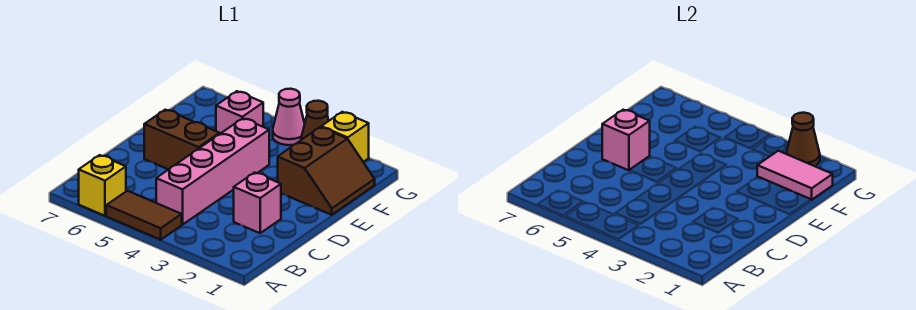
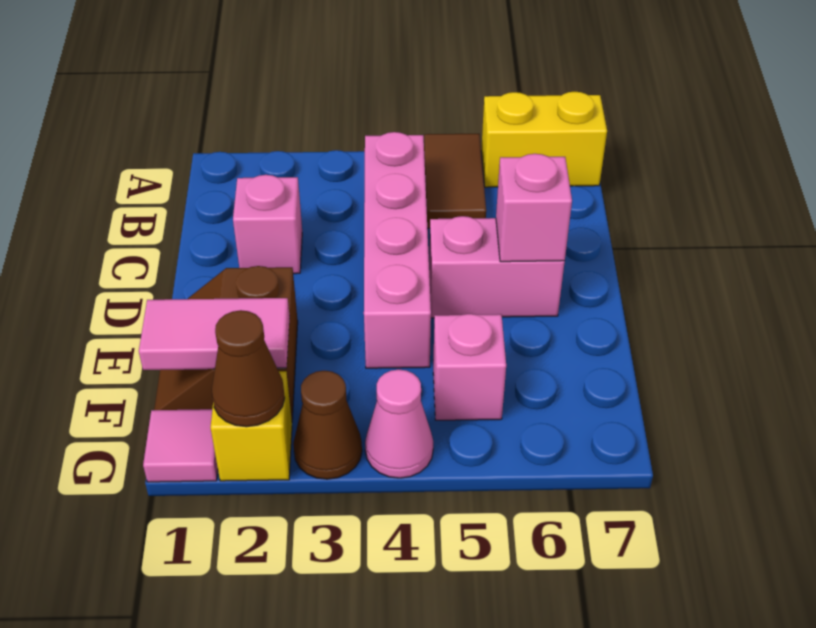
brown tile A4:A5 level 1 -> brown tile A5:B5 level 1
yellow brick A6 level 1 -> yellow brick A6:A7 level 1
brown brick D5:D6 level 1 -> pink brick D5:D6 level 1
none -> pink tile G1 level 1

